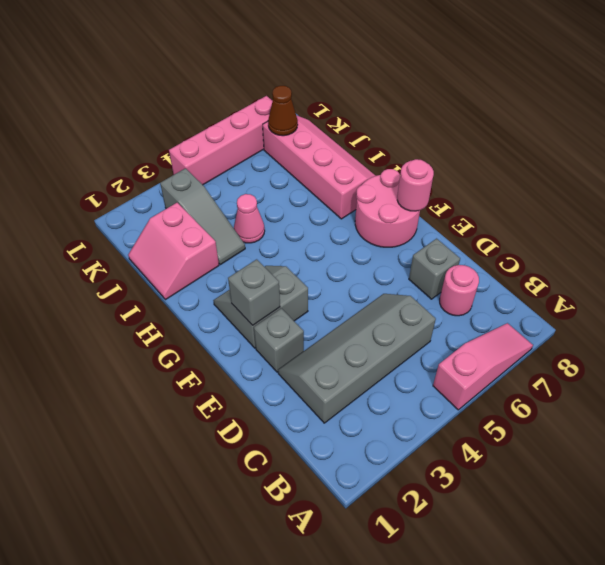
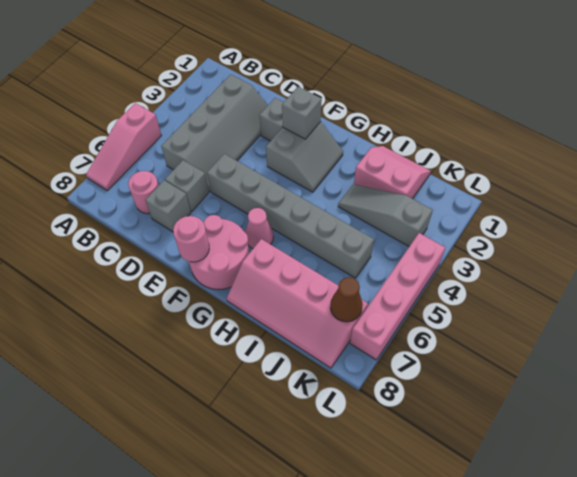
none -> grey brick D6 level 1
none -> grey brick E5:J5 level 1
pink cone I4 level 1 -> pink cone G6 level 1

